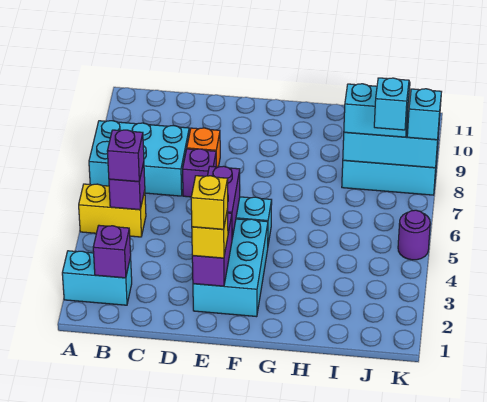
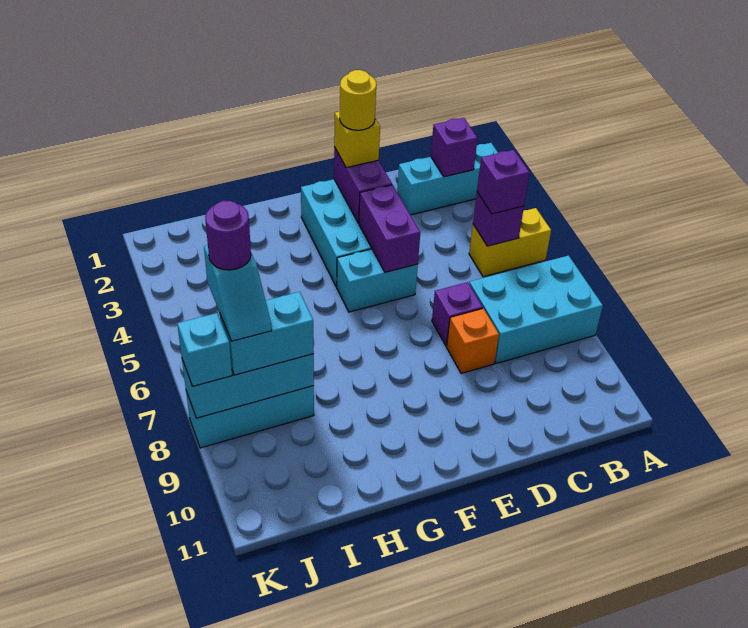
cyan brick A2:B2 level 1 -> cyan brick A2:C2 level 1
yellow brick E2 level 4 -> yellow round brick E2 level 4
purple round brick K5 level 1 -> purple round brick J7 level 5

